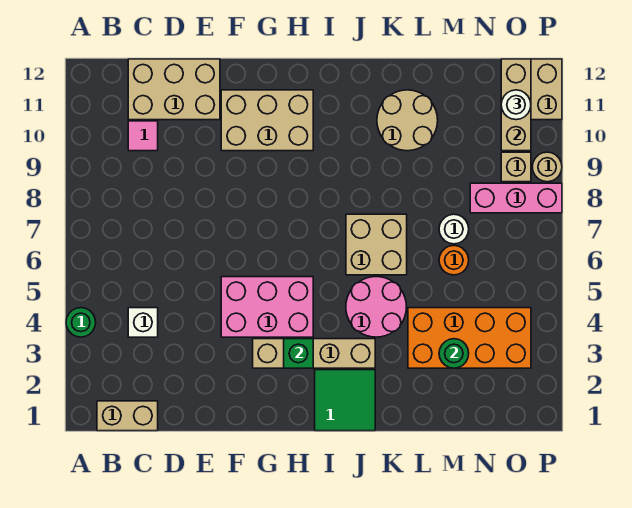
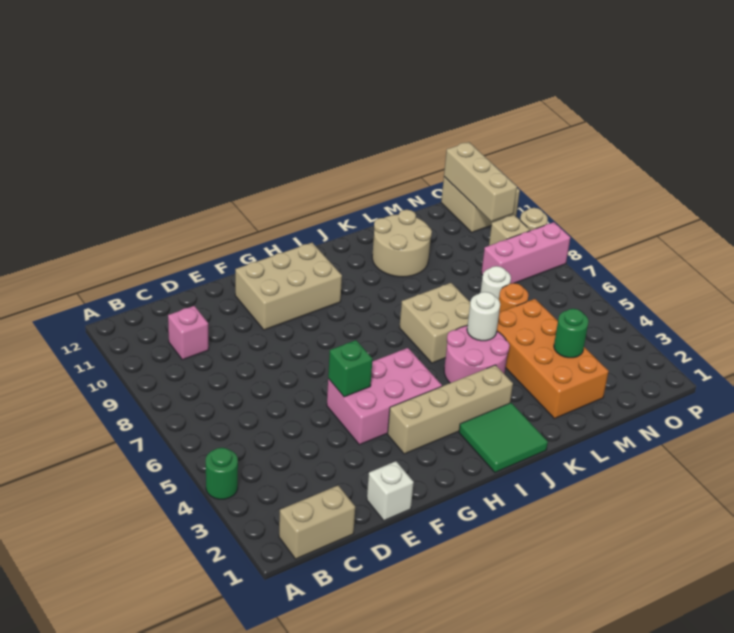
white brick C4 level 1 -> white brick E1 level 1
pink tile C10 level 1 -> pink brick C10 level 1
tan brick C11:E12 level 1 -> none
green brick H3 level 2 -> green brick F5 level 2
orange brick L3:O4 level 1 -> orange brick L2:M5 level 1
white round brick O11 level 3 -> white round brick K5 level 2

